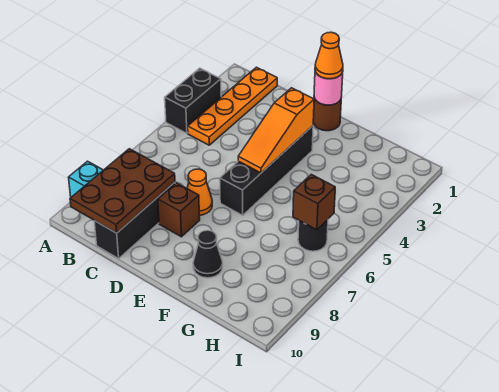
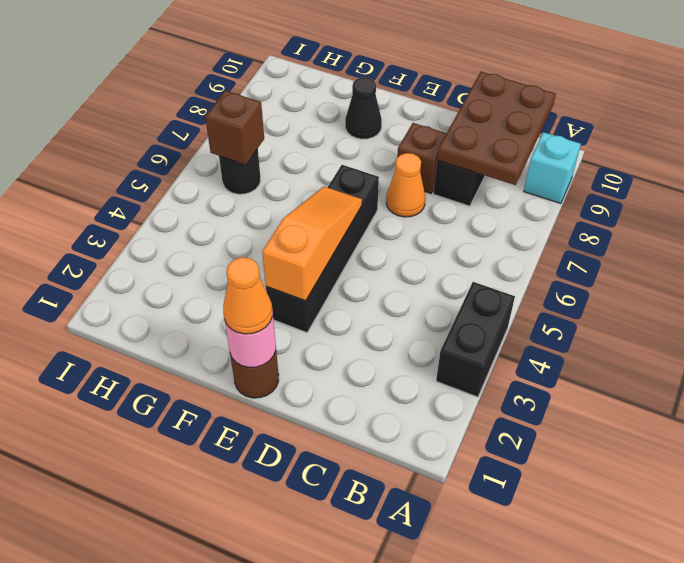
orange plate B1:B4 level 1 -> none

